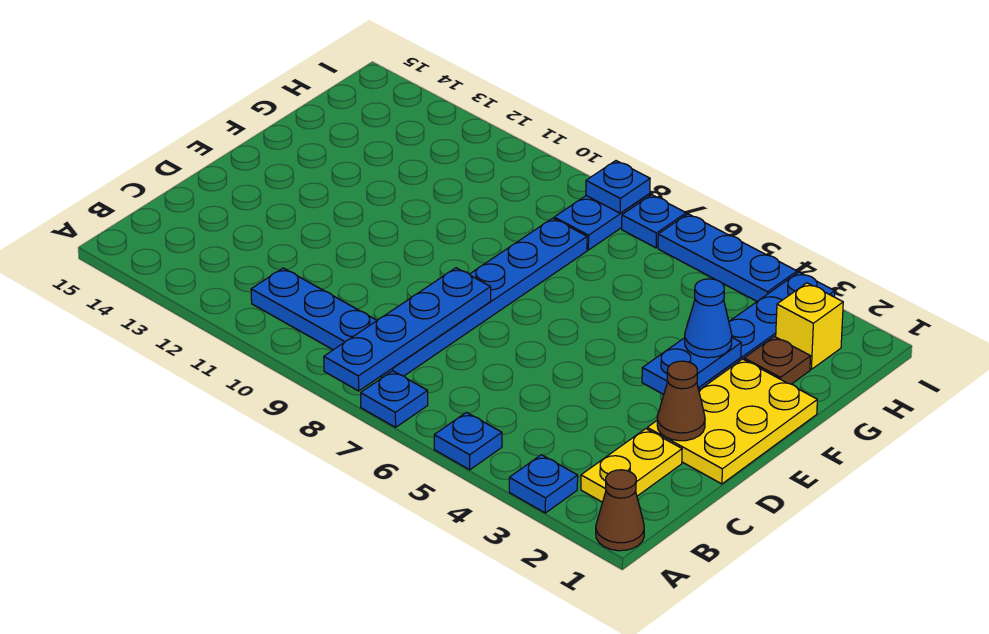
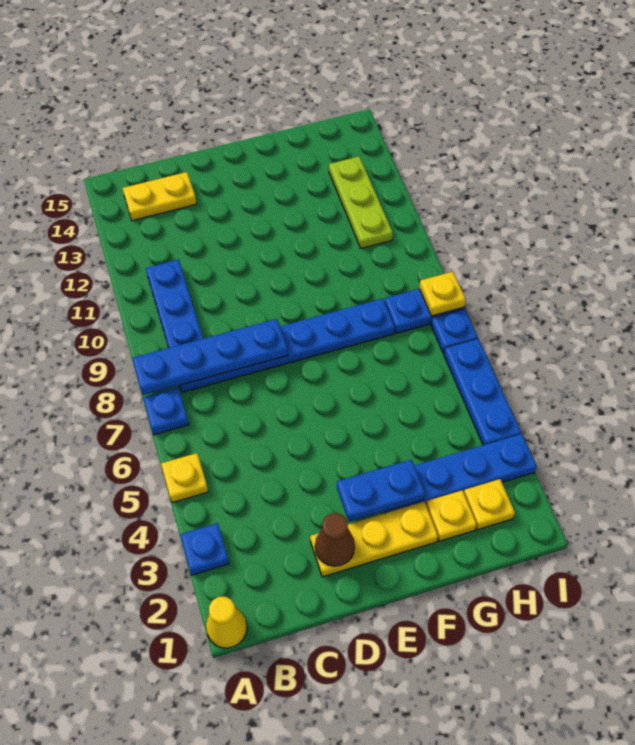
brown cone A1 level 1 -> yellow cone A1 level 1
blue plate A5 level 1 -> yellow plate A5 level 1
yellow plate B2:C2 level 1 -> yellow plate B14:C14 level 1
yellow plate D1:F2 level 1 -> yellow plate D2:F2 level 1
blue cone F3 level 3 -> none
brown plate G2 level 1 -> yellow plate G2 level 1
yellow brick H2 level 1 -> yellow plate H2 level 1
none -> lime plate H11:H13 level 1
blue plate I8 level 2 -> yellow plate I8 level 2

